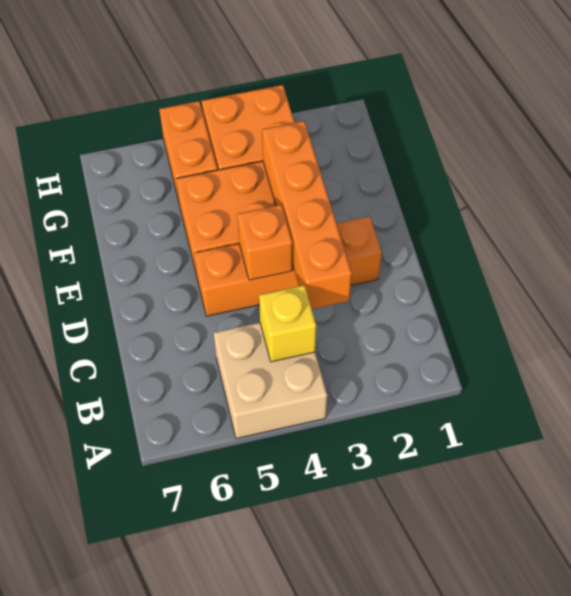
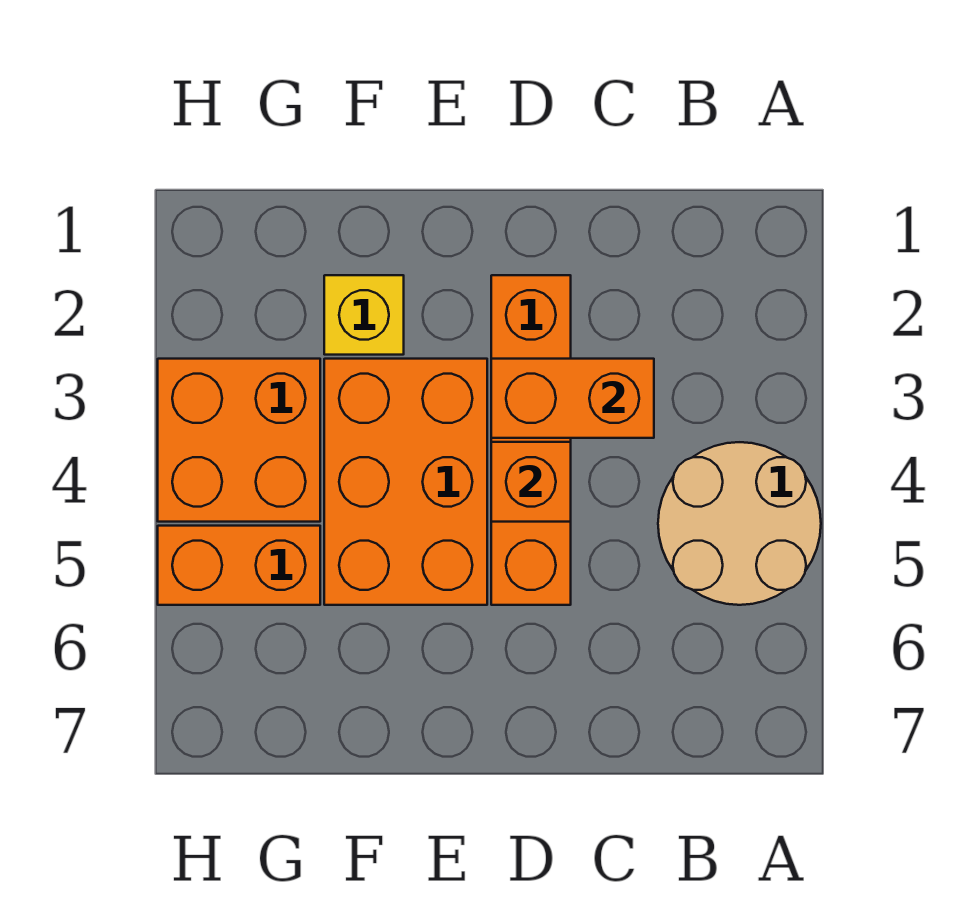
tan brick A4:B5 level 1 -> tan round brick A4:B5 level 1
yellow brick B4 level 2 -> yellow brick F2 level 1
orange brick C3:F3 level 2 -> orange brick C3:D3 level 2

